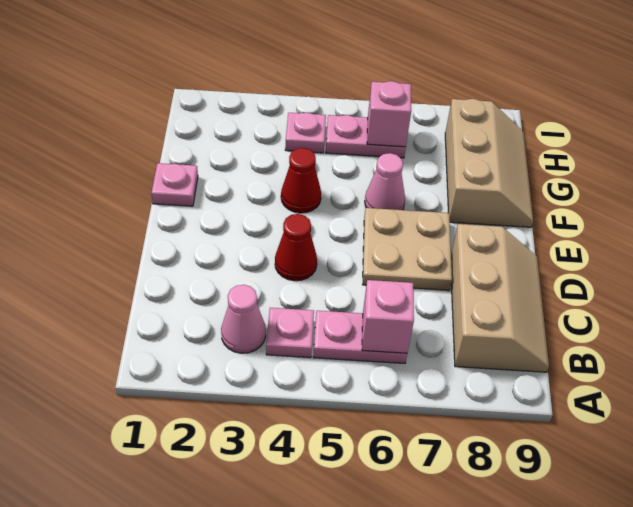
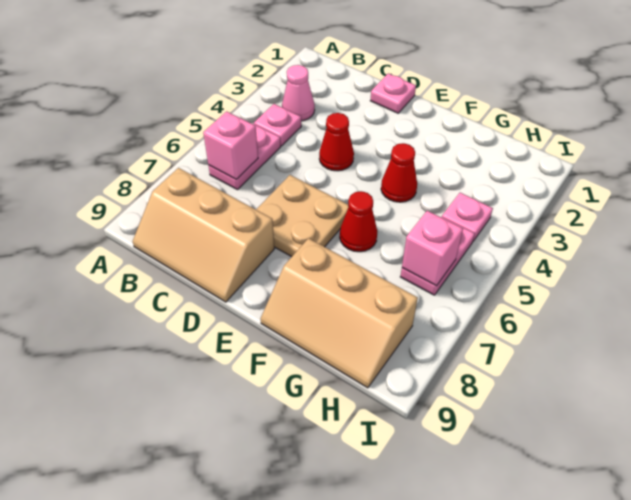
pink plate F1 level 1 -> pink plate D1 level 1
pink cone F6 level 1 -> red cone F6 level 1

